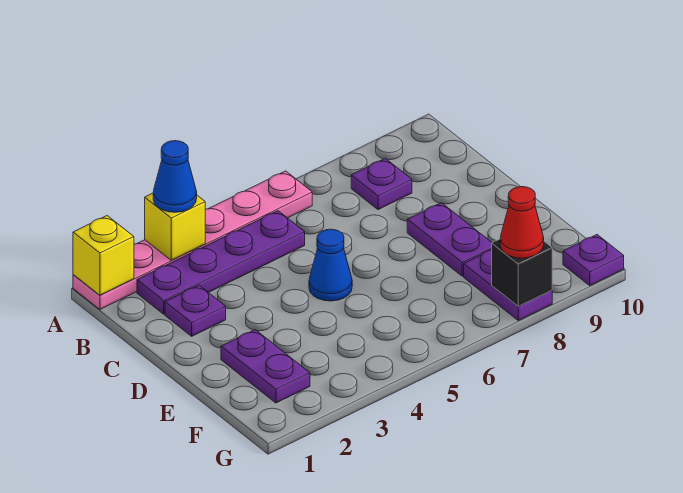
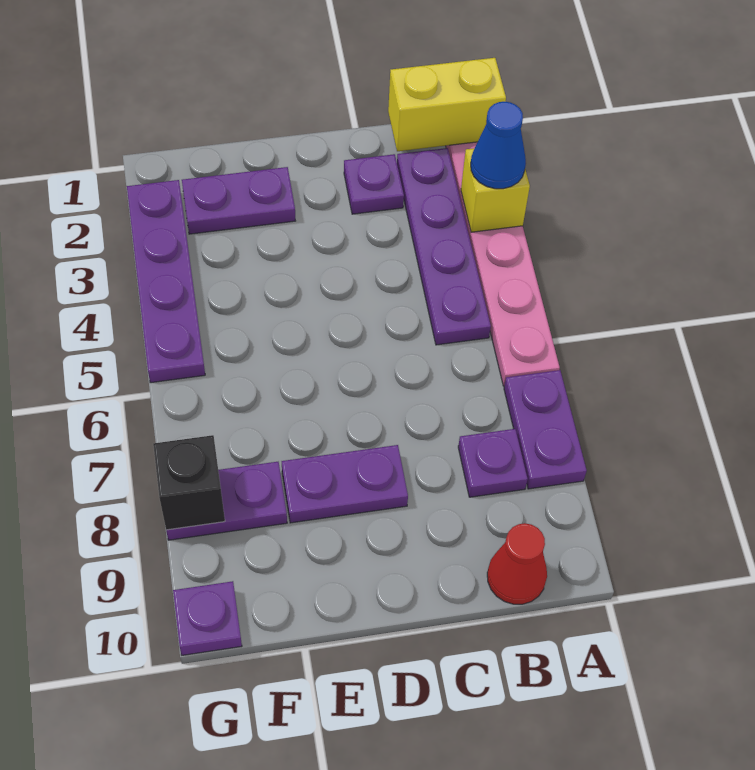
yellow brick A1 level 2 -> yellow brick A1:B1 level 2
none -> purple plate A7:A8 level 1
blue cone D5 level 1 -> none
none -> purple plate G2:G5 level 1
red cone G8 level 3 -> red cone B10 level 1

